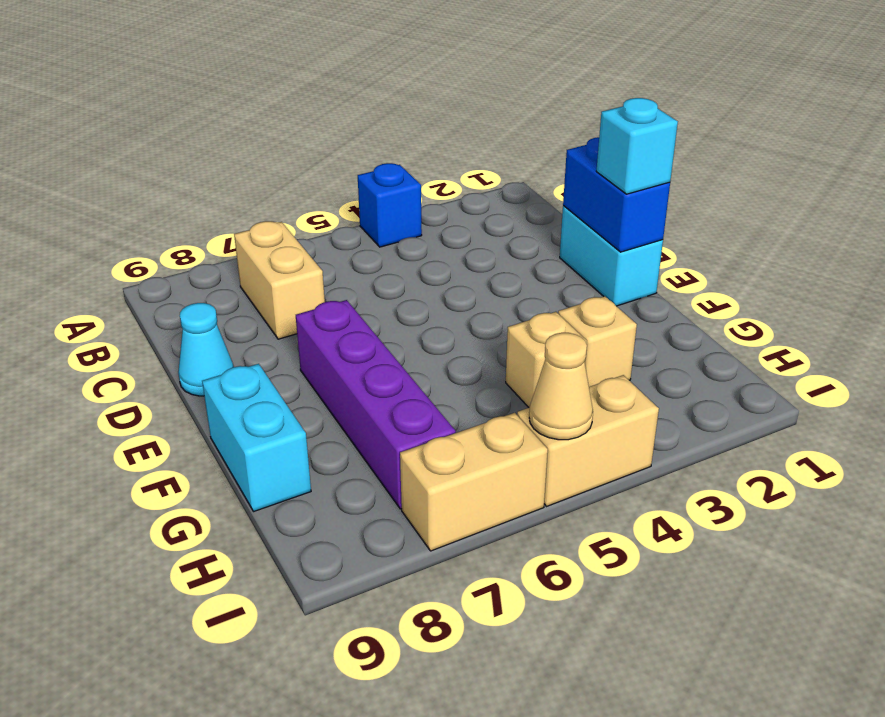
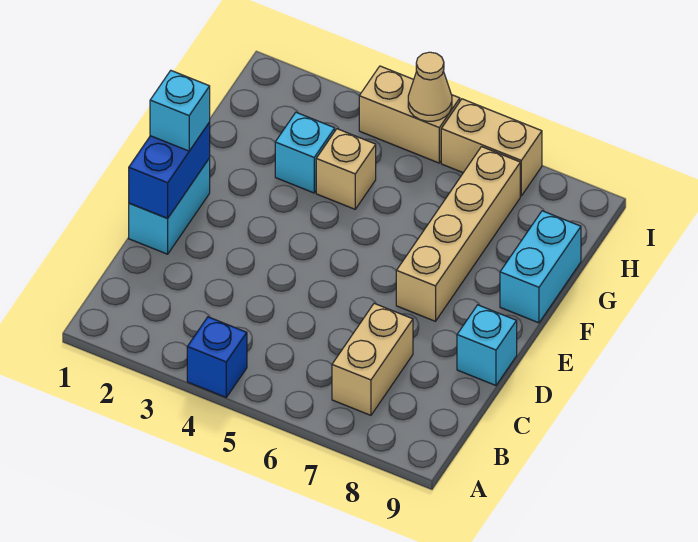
cyan cone D9 level 1 -> cyan brick D9 level 1
purple brick E7:H7 level 1 -> tan brick E7:H7 level 1
tan brick G3 level 1 -> cyan brick G3 level 1

